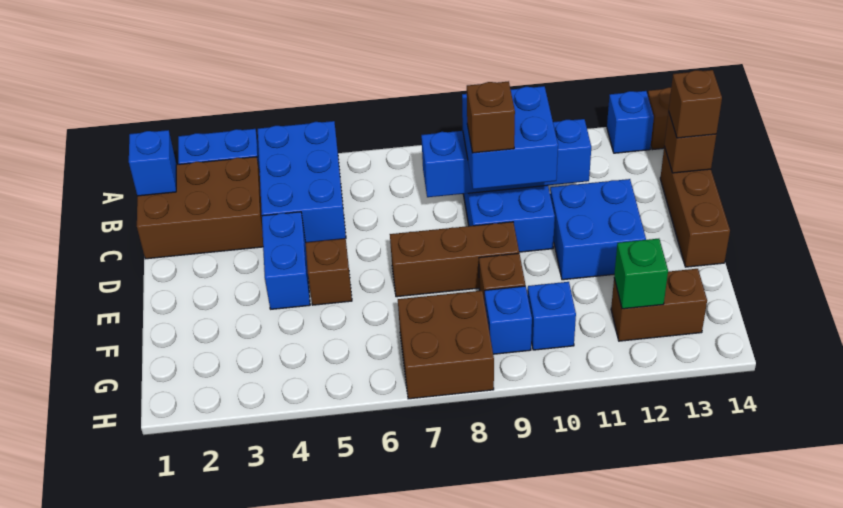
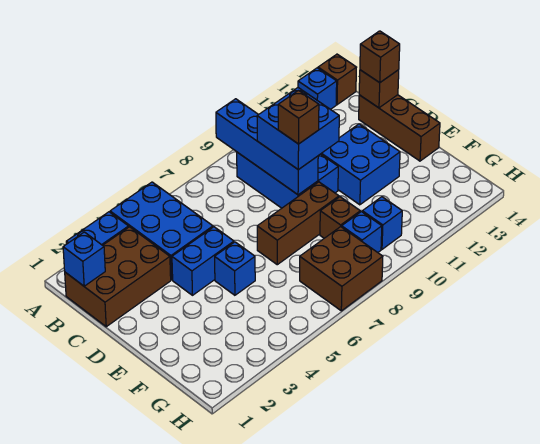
blue brick C8:C11 level 2 -> blue brick A9:D9 level 2
blue brick D4:E4 level 1 -> blue brick D4:D5 level 1
brown brick E5 level 1 -> blue brick E5 level 1
brown brick G12:G13 level 1 -> none
green brick G12 level 2 -> none

